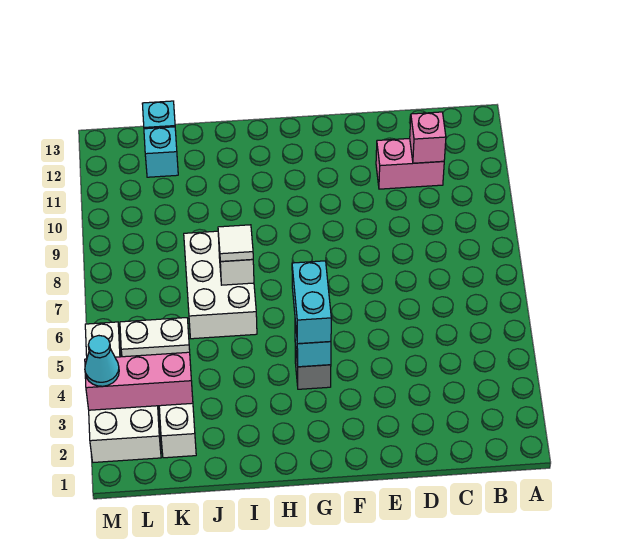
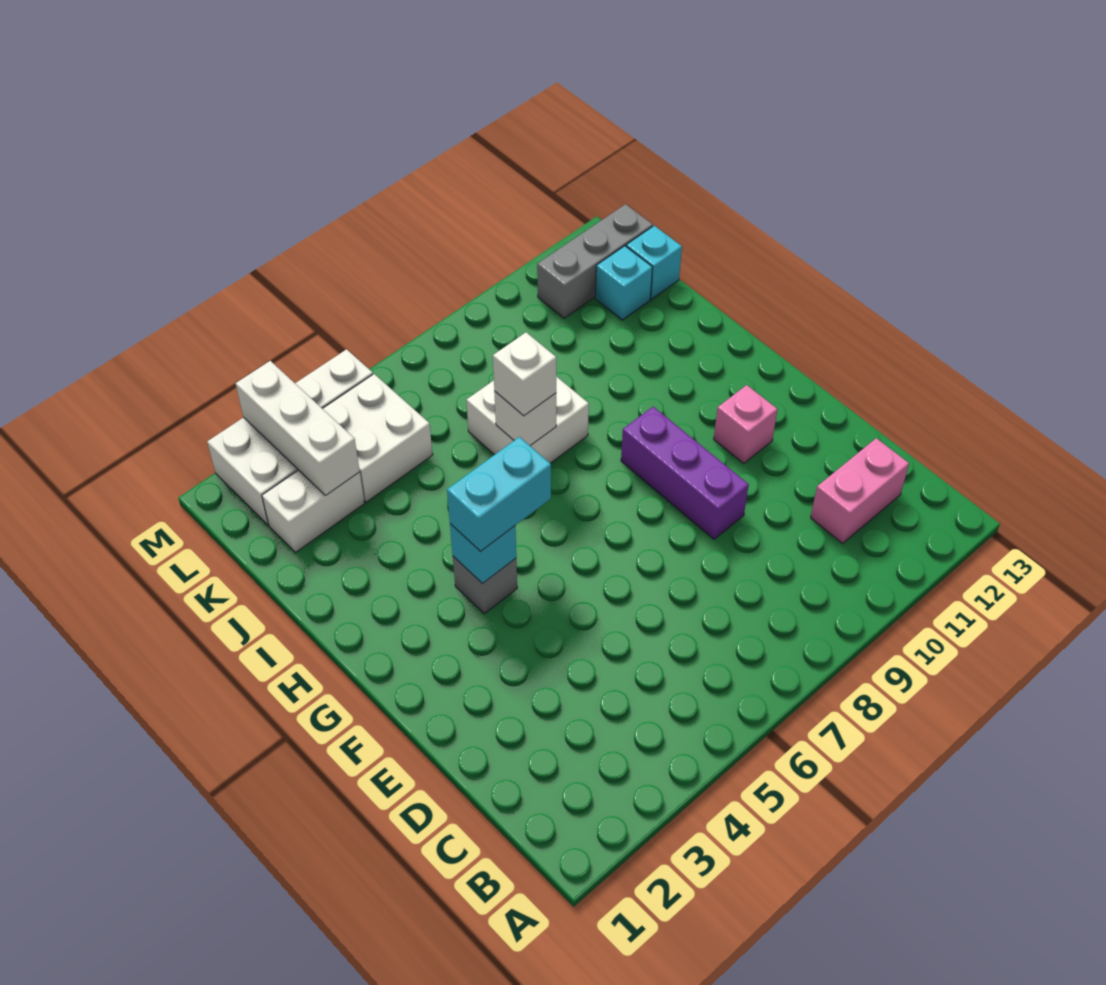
pink brick C11:D11 level 1 -> pink brick C11:C12 level 1
pink brick C11 level 2 -> pink brick F11 level 1
none -> purple brick E9:G9 level 1
white brick I6:J8 level 1 -> white brick I7:J8 level 1
white tile I7 level 3 -> white brick I7 level 3
pink brick K3:M3 level 2 -> white brick K3:M3 level 2
white brick K5:L5 level 1 -> white brick K4:L5 level 1
none -> grey brick L11:L13 level 1
cyan cone M3 level 3 -> none

